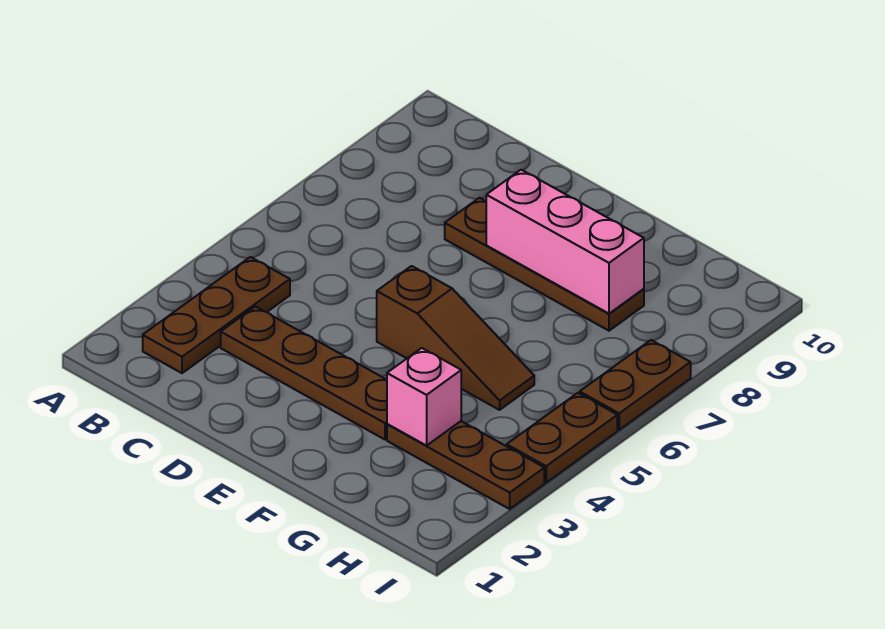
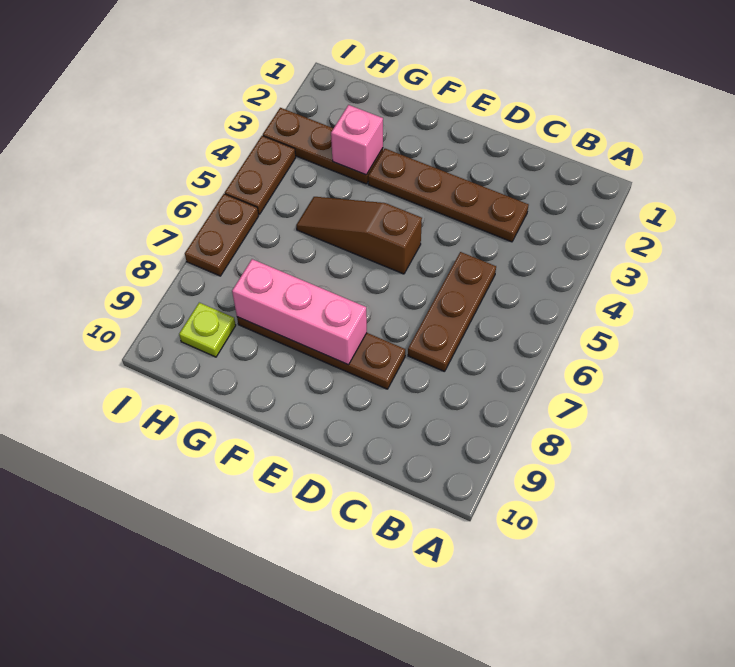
brown plate B2:B4 level 1 -> brown plate C5:C7 level 1
none -> lime plate H9 level 1

